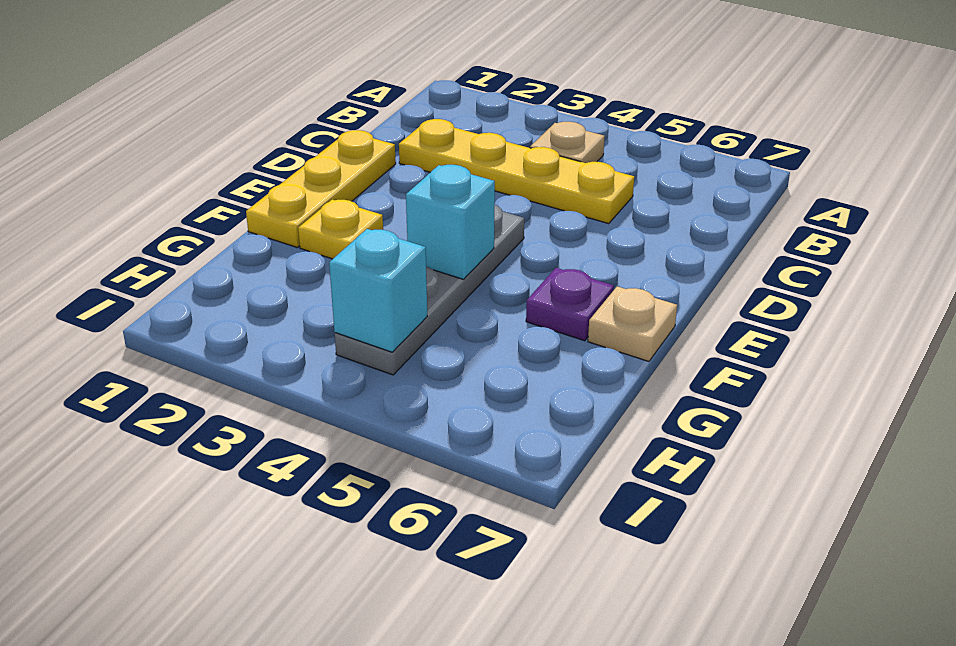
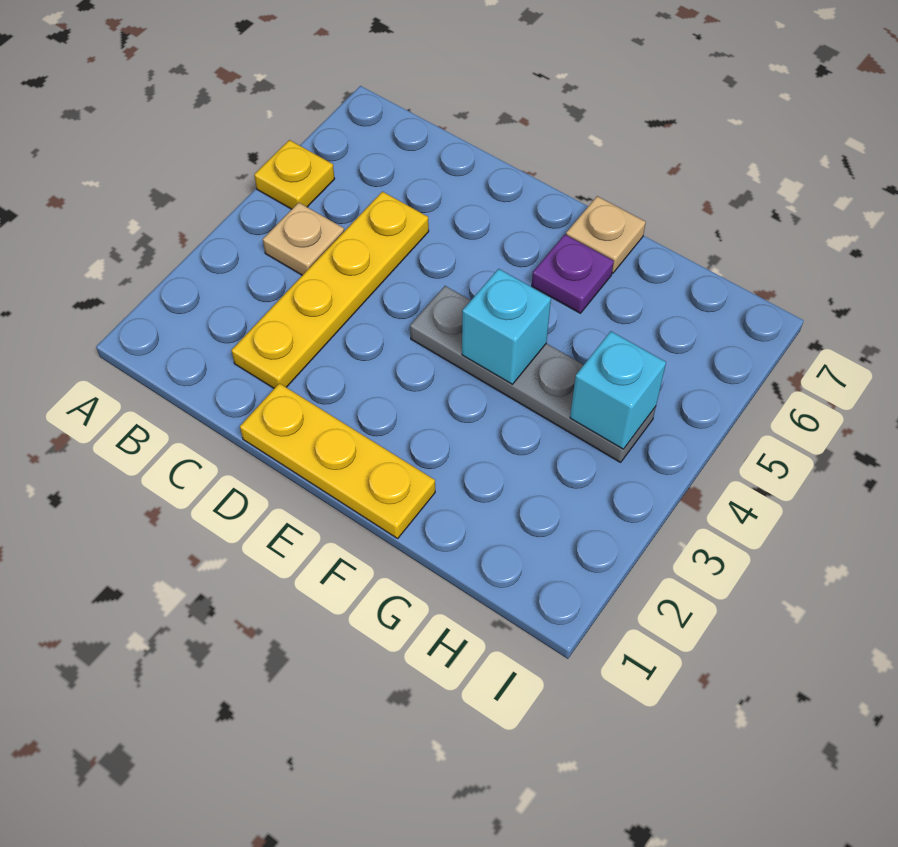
yellow plate F2 level 1 -> yellow plate A5 level 1

